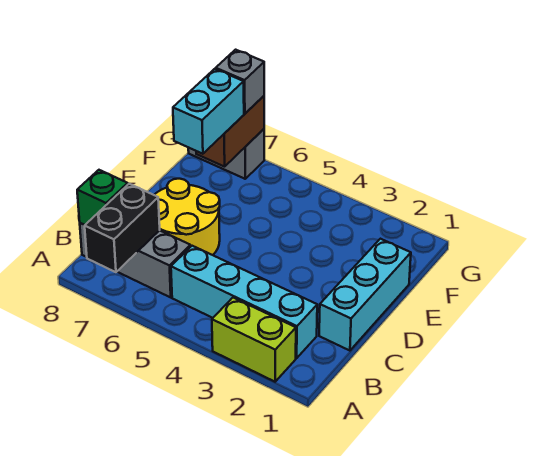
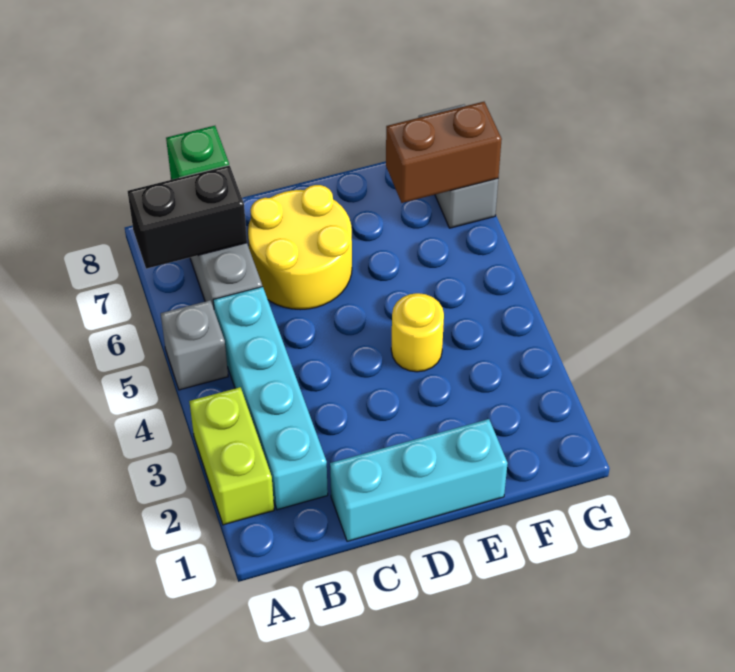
none -> yellow round brick E4 level 1
cyan brick E7:F7 level 3 -> none
grey brick G7 level 3 -> grey brick A5 level 1

